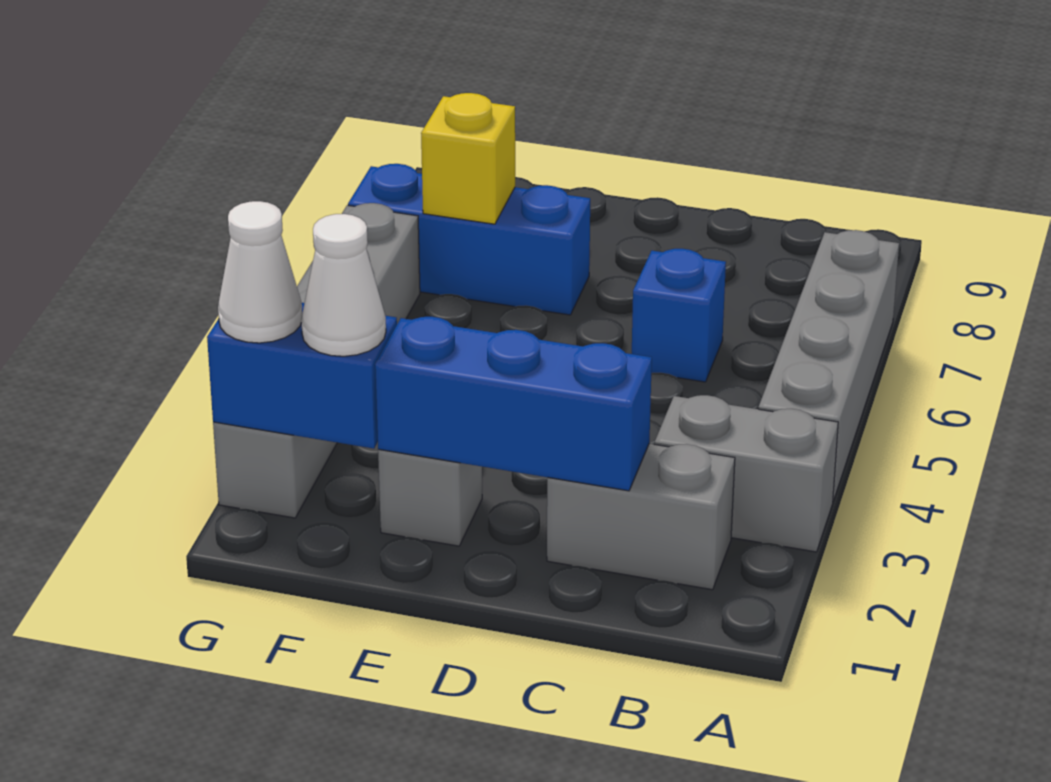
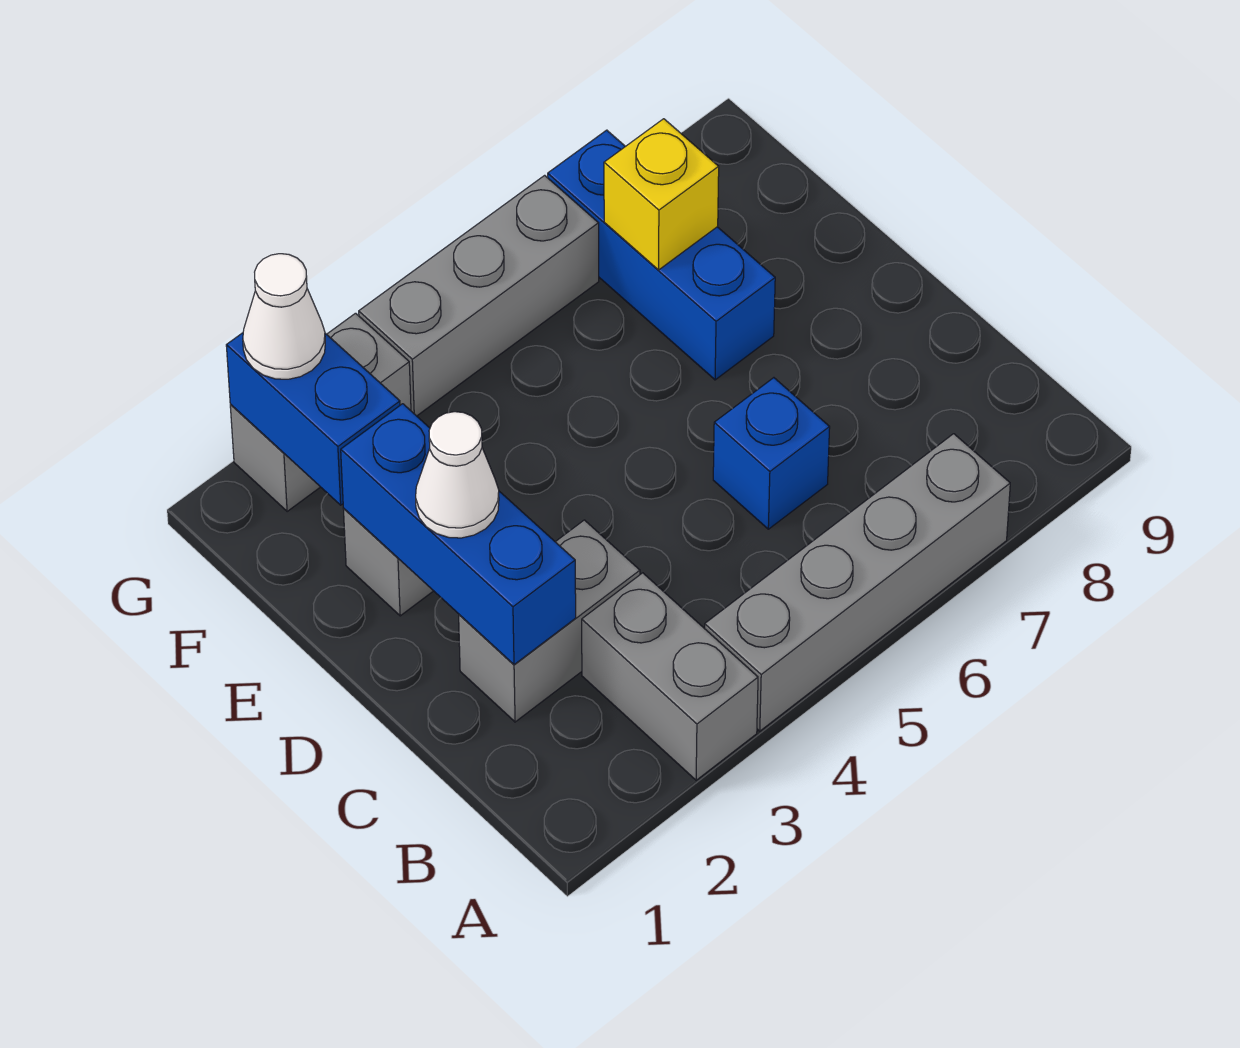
grey brick B2:C2 level 1 -> grey brick C2:C3 level 1
white cone F2 level 3 -> white cone D2 level 3

